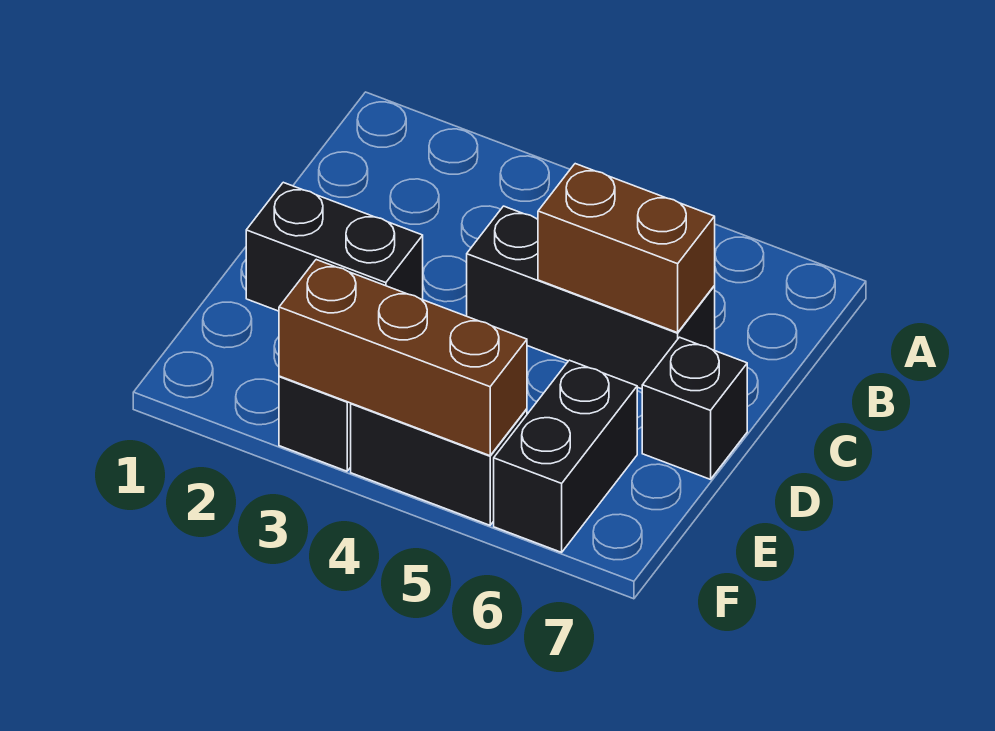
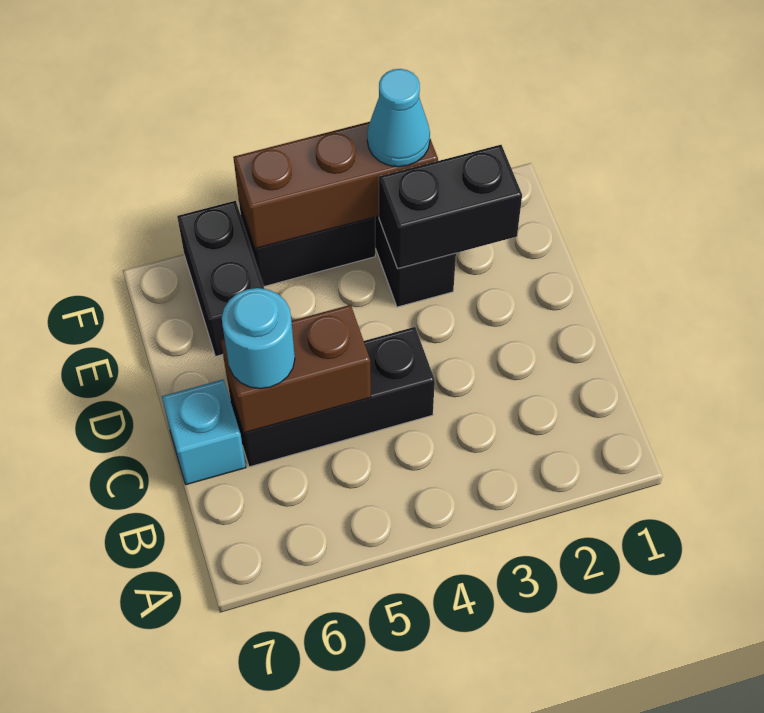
none -> cyan round brick C6 level 3
none -> cyan brick C7 level 1
black brick D7 level 1 -> none
none -> cyan cone F3 level 3

